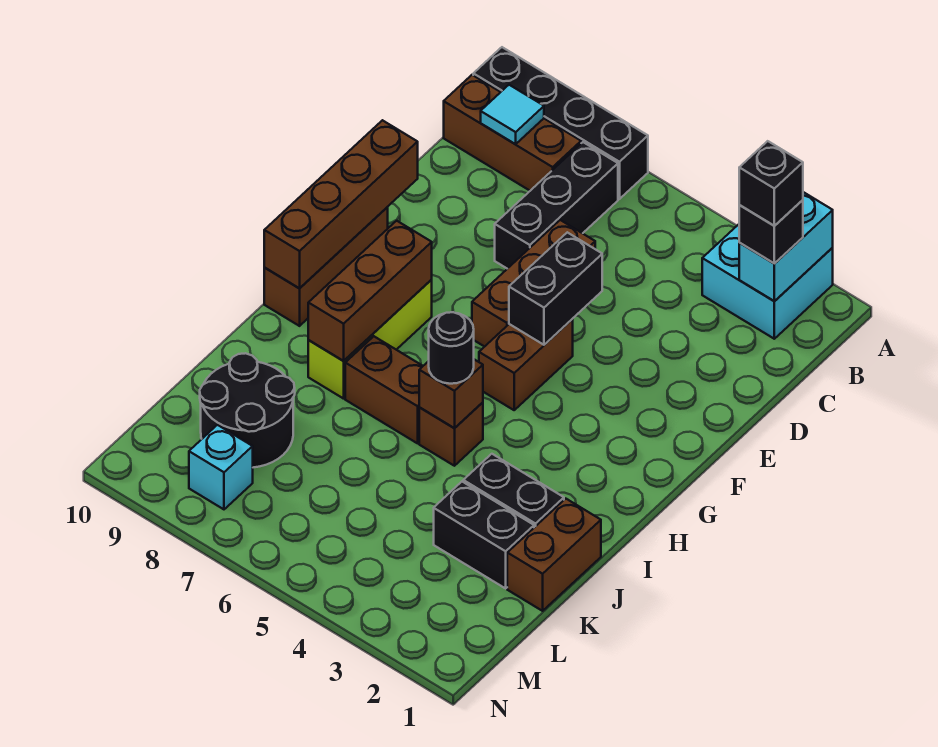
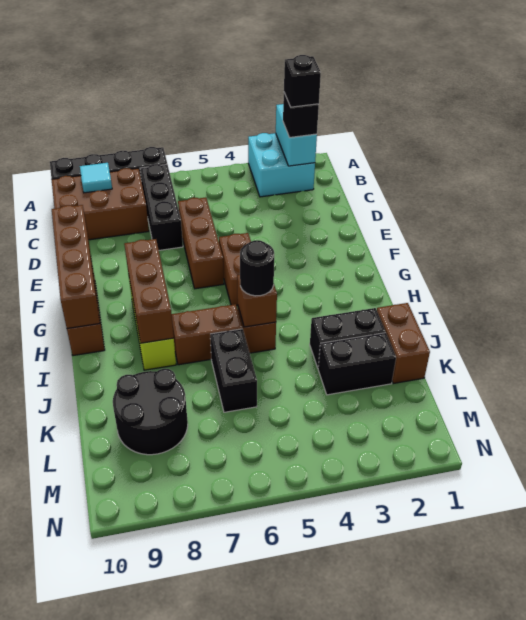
brown brick B8:B10 level 1 -> brown brick B8:C10 level 1
black brick E5:F5 level 2 -> black brick J6:K6 level 1
cyan brick M8 level 1 -> none

